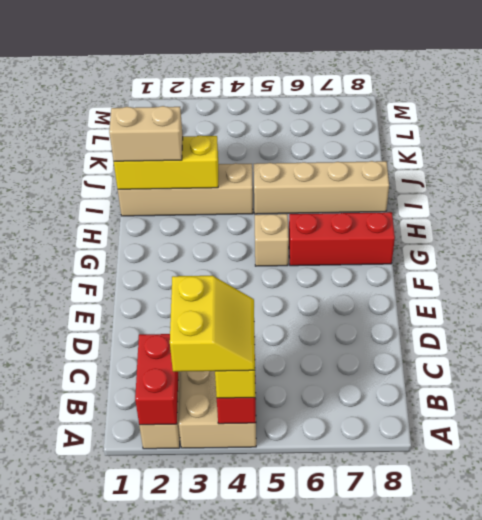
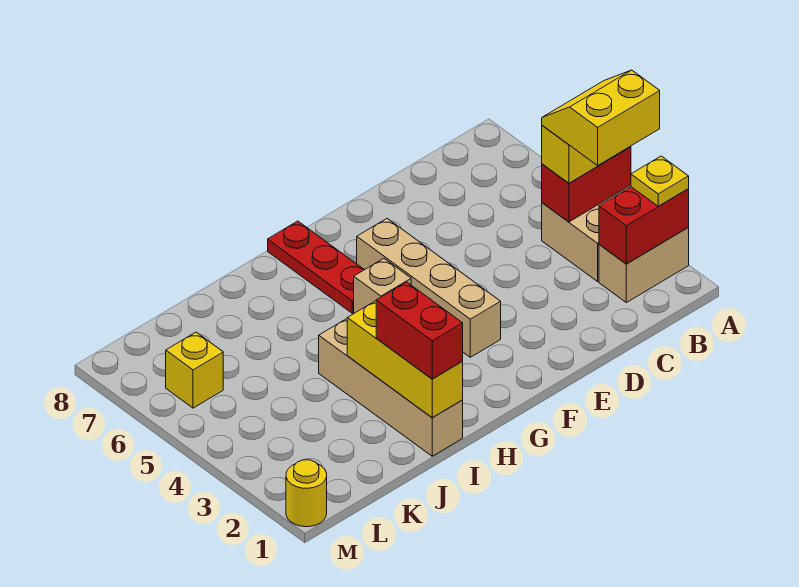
none -> yellow plate A2 level 3
red brick G6:G8 level 1 -> red plate G6:G8 level 1
tan brick I1:I2 level 3 -> red brick I1:I2 level 3
tan brick I5:I8 level 1 -> tan brick F3:F6 level 1
none -> yellow brick L6 level 1
none -> yellow round brick M1 level 1

